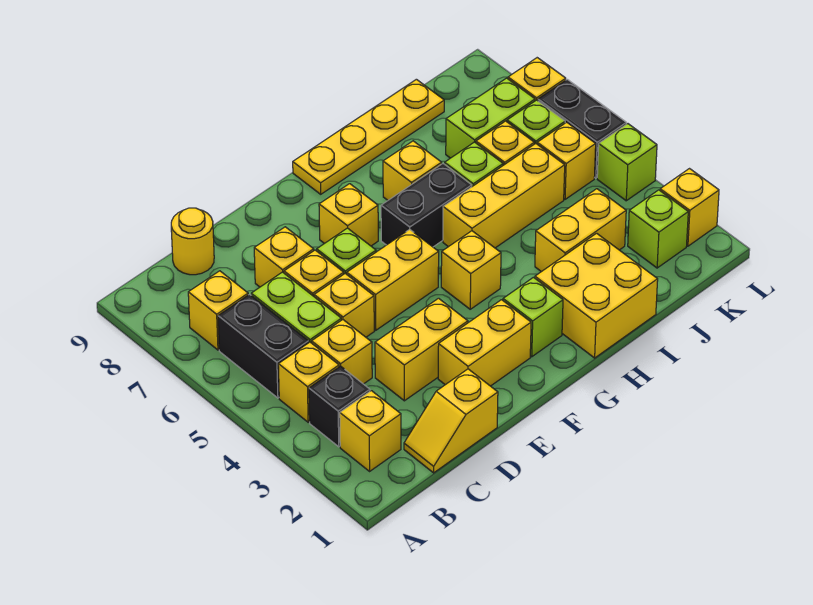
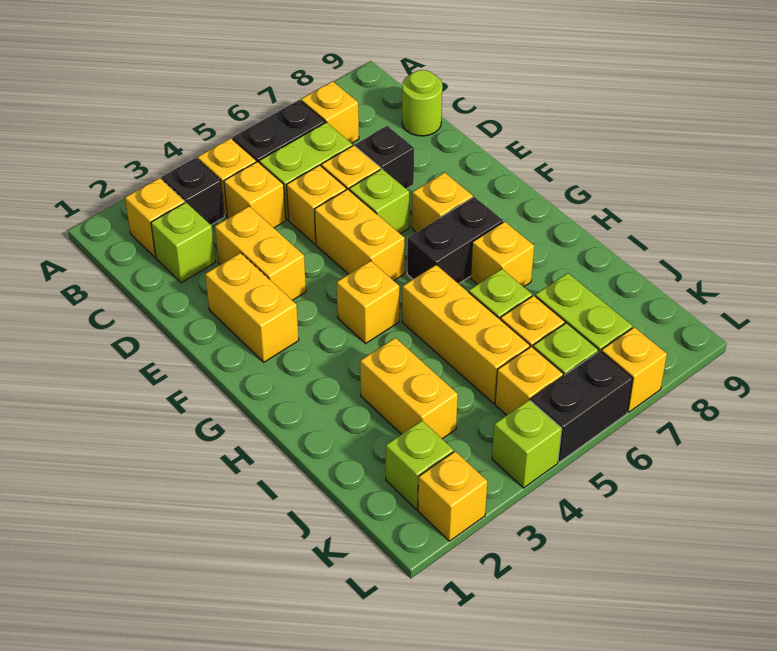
yellow slope C1:D1 level 1 top D -> none
yellow round brick C9 level 1 -> lime round brick C9 level 1
yellow brick D7 level 1 -> black brick D7 level 1
lime brick G2 level 1 -> lime brick C2 level 1
black brick G6:H6 level 1 -> black brick G6:G7 level 1
yellow plate G9:J9 level 1 -> none
yellow brick H1:I2 level 1 -> none

